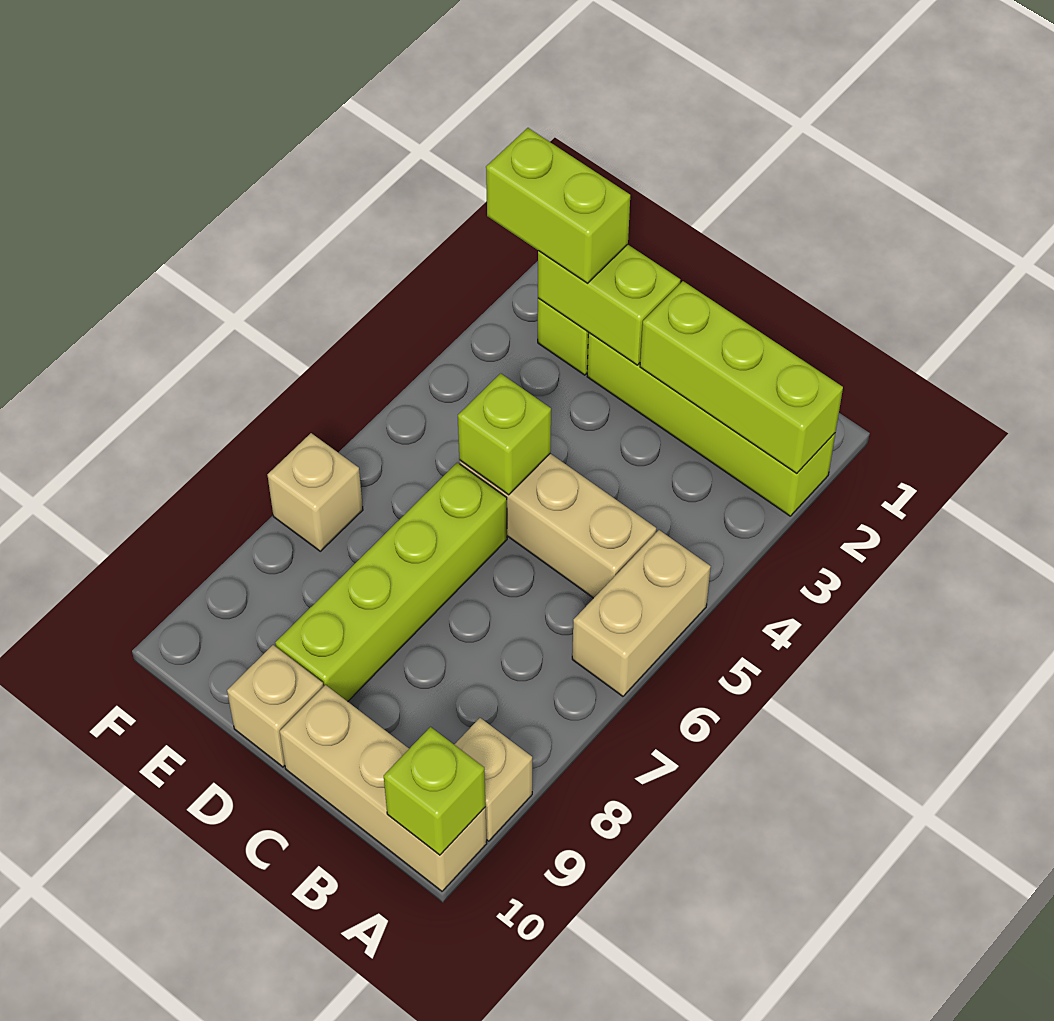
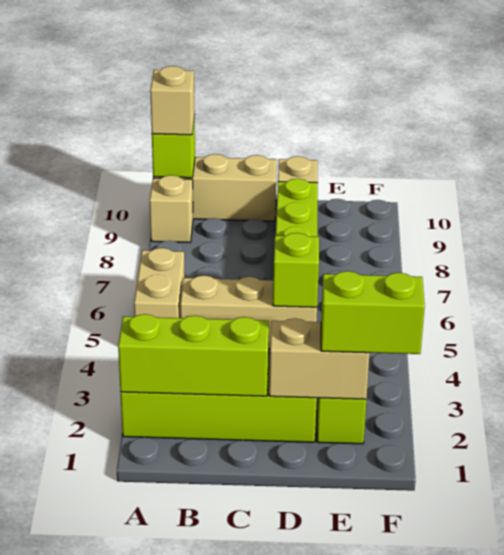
lime brick D2:E2 level 2 -> tan brick D2:E2 level 2
tan brick F7 level 1 -> tan brick A10 level 3

